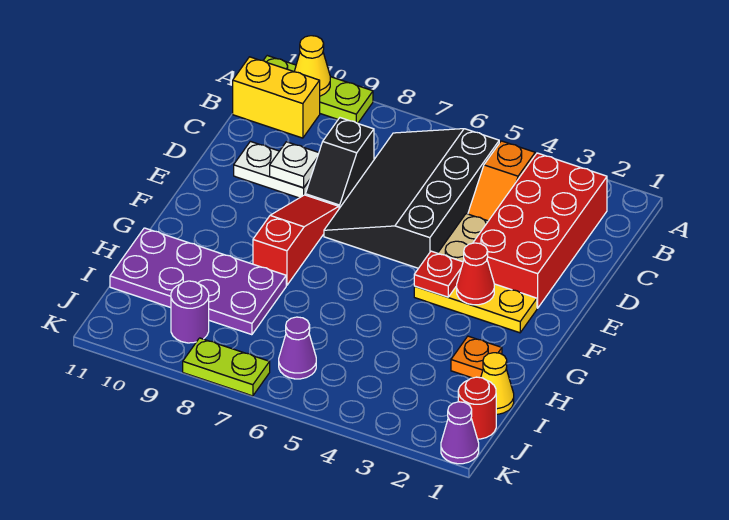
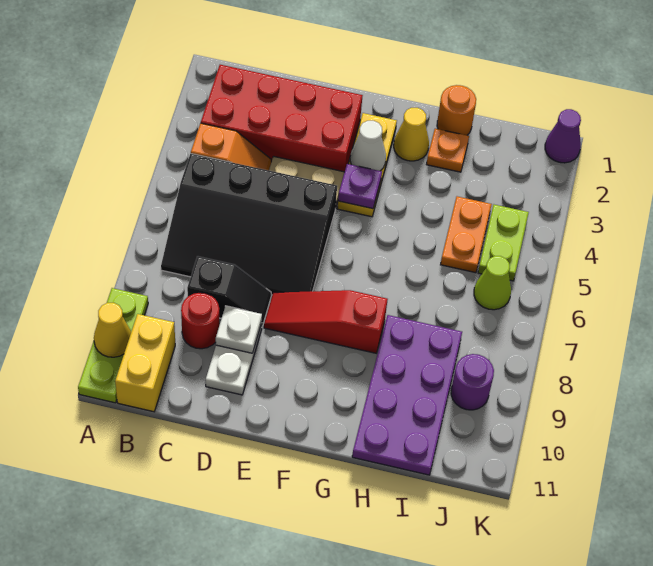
red cone F3 level 2 -> white cone F3 level 2
red plate F4 level 2 -> purple plate F4 level 2
none -> orange round brick H1 level 1
yellow cone I1 level 1 -> yellow cone G2 level 1
none -> orange plate I4:I5 level 1
red round brick J1 level 1 -> red round brick C9 level 1
purple cone J6 level 1 -> lime cone J6 level 1
lime plate K7:K8 level 1 -> lime plate J4:J5 level 1

